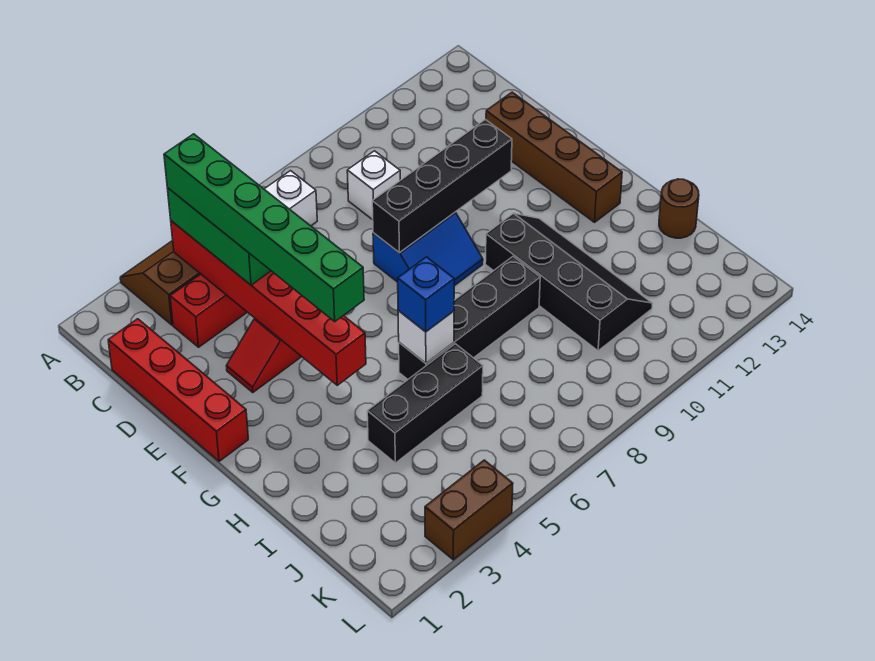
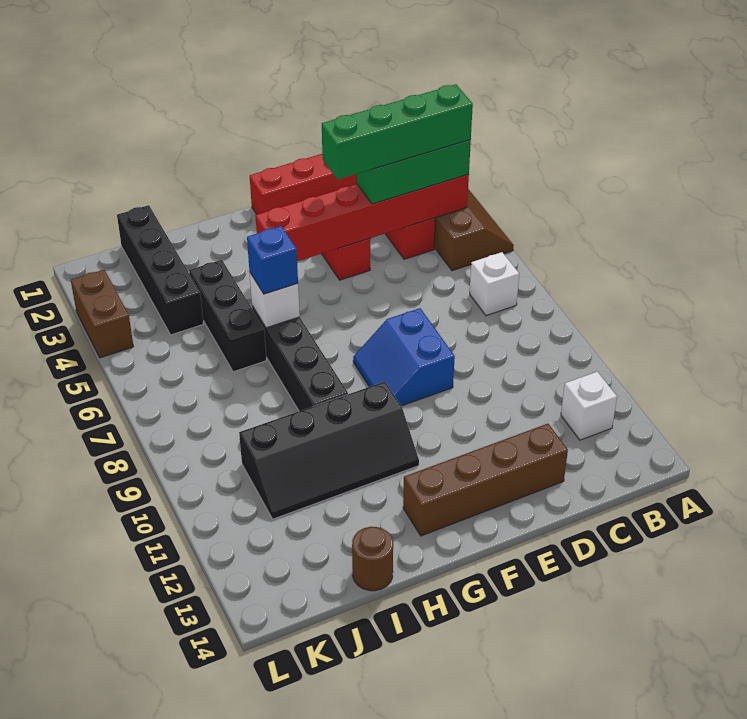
green brick B4:G4 level 4 -> green brick B4:E4 level 4
white brick C9 level 1 -> white brick B12 level 1
black brick E8:E11 level 2 -> black brick J1:J4 level 1

